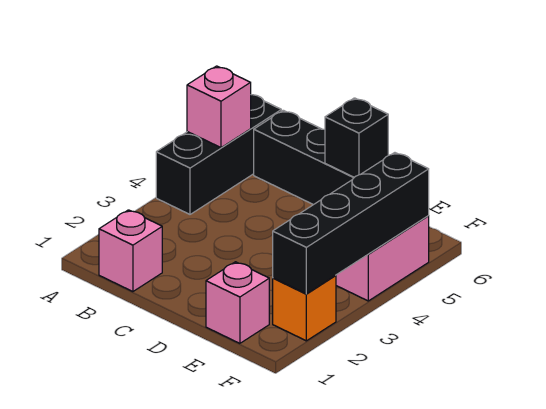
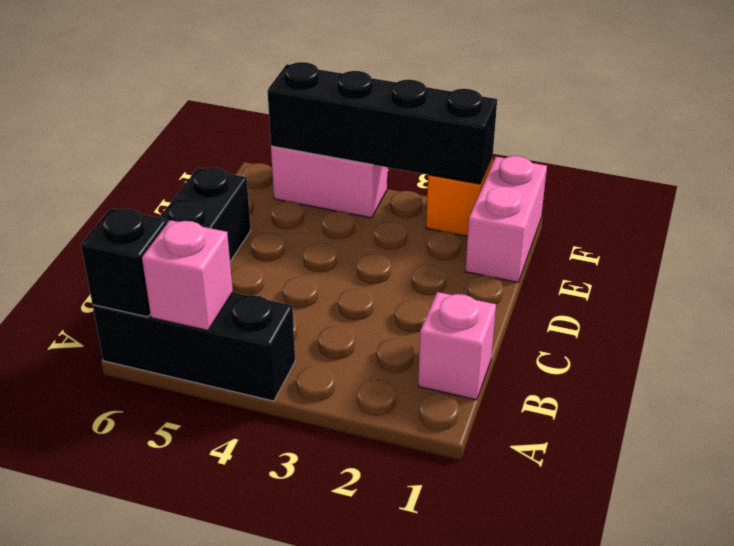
black brick D6 level 2 -> black brick A6 level 2
pink brick E1 level 1 -> pink brick E1:F1 level 1

